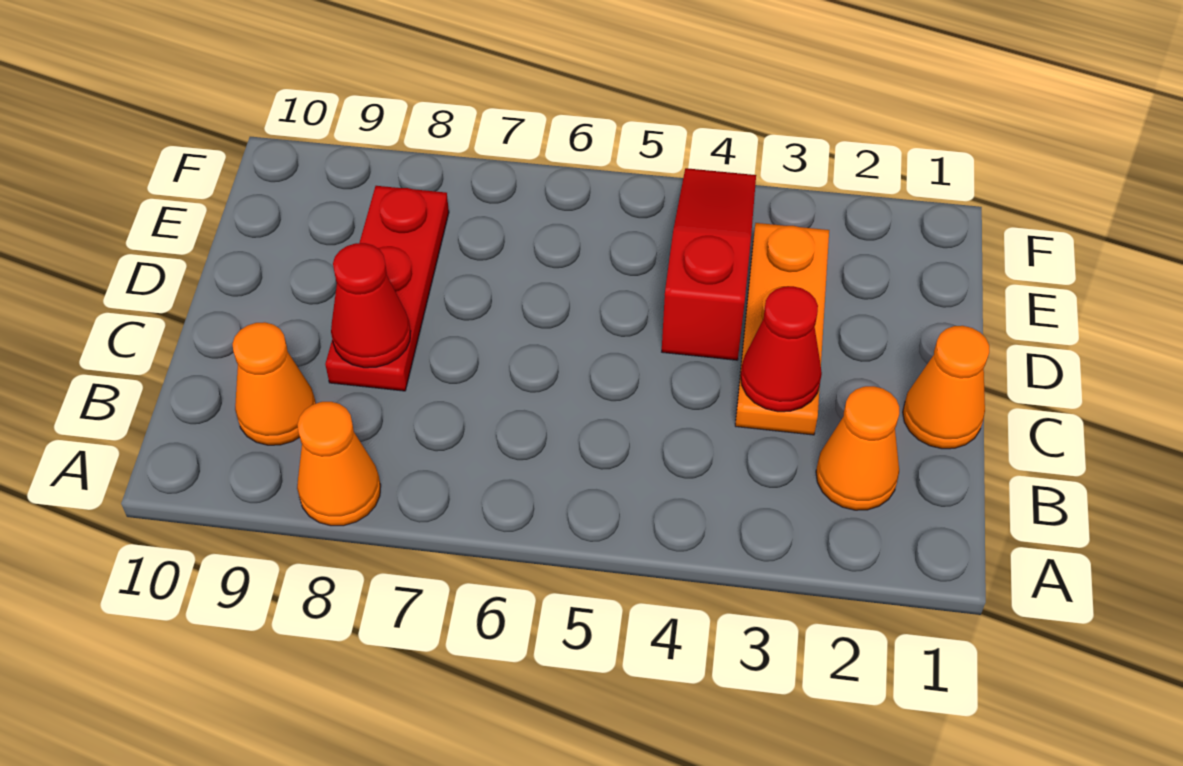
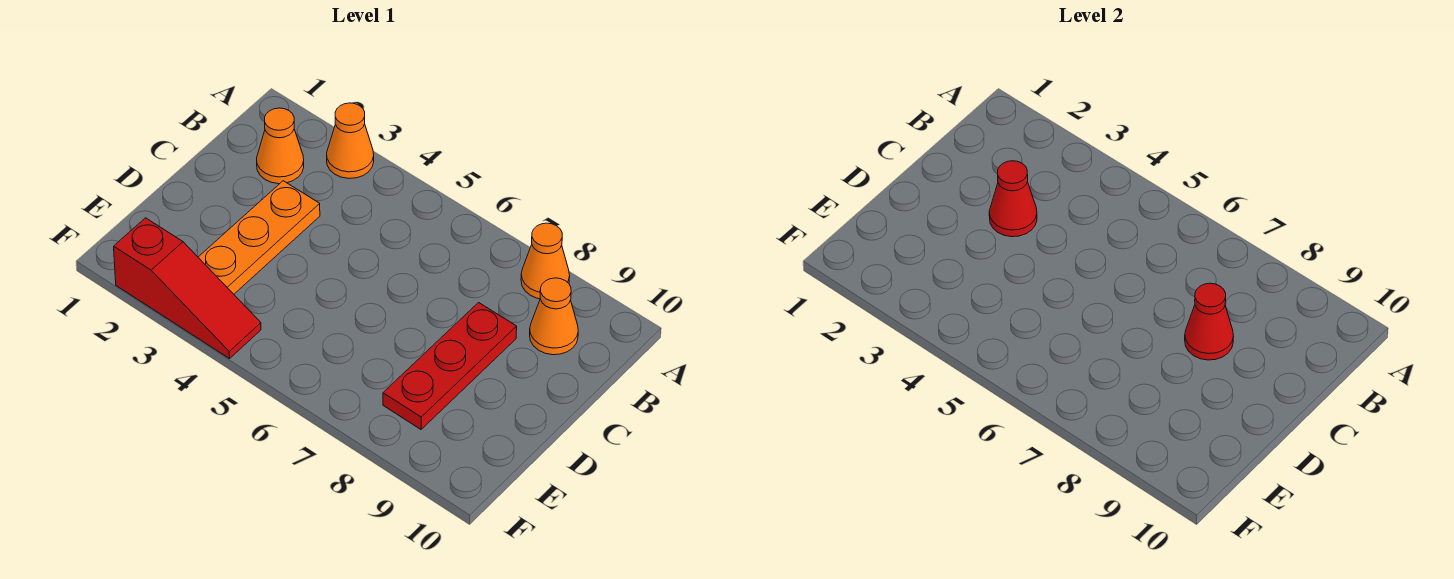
orange cone C1 level 1 -> orange cone A3 level 1
red slope D4:F4 level 1 top D -> red slope F2:F4 level 1 top 2

